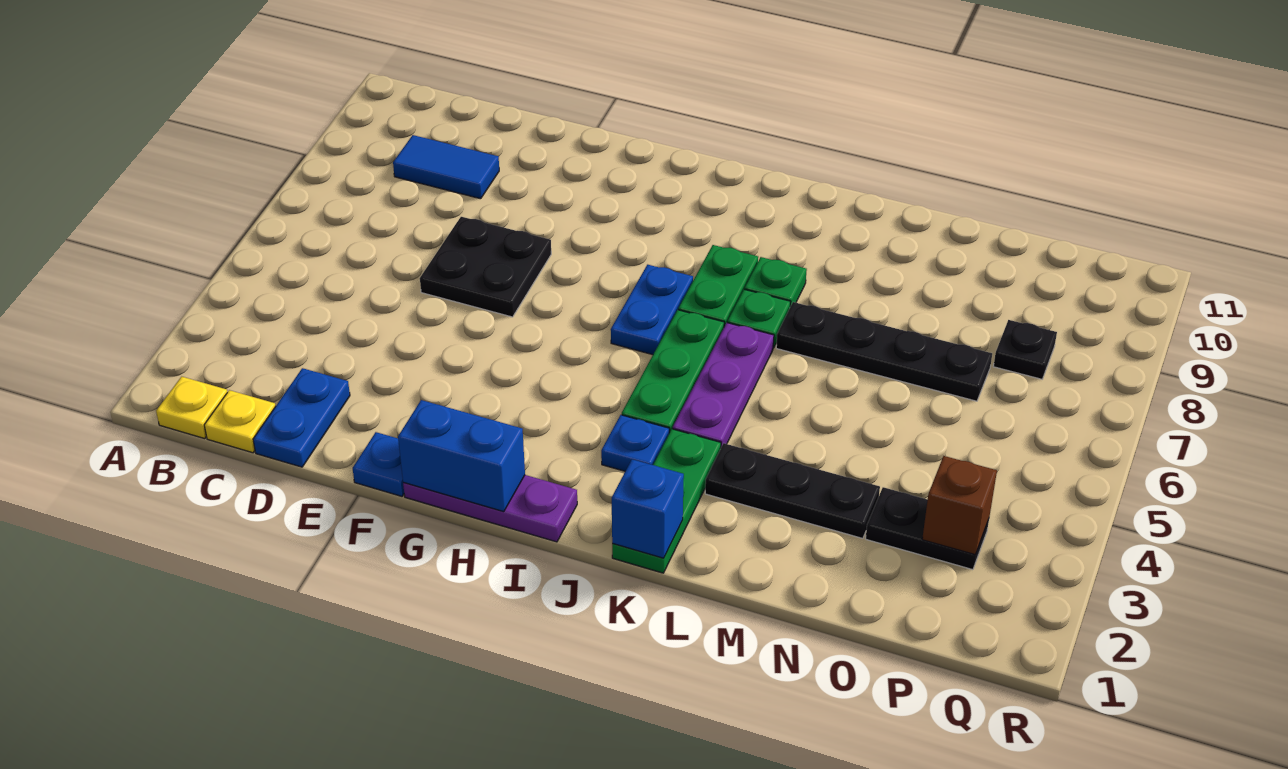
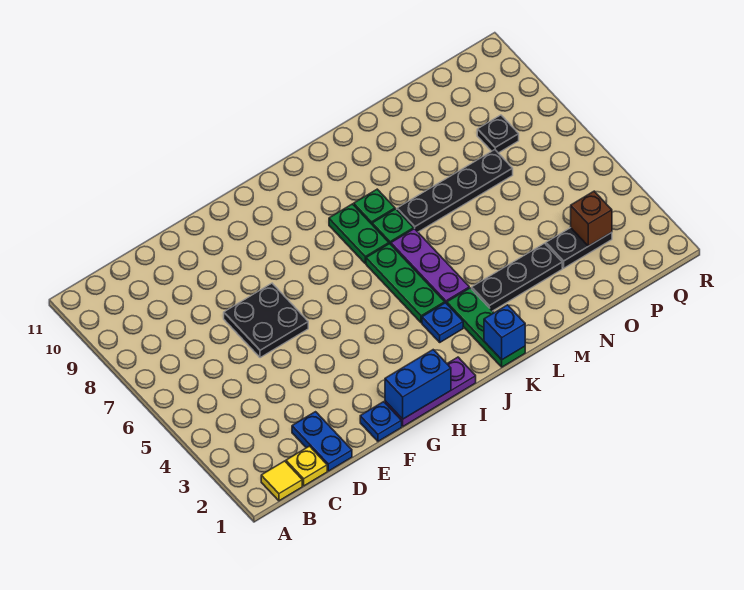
yellow plate B1 level 1 -> yellow tile B1 level 1
blue tile C9:D9 level 1 -> none
blue plate I6:I7 level 1 -> none

